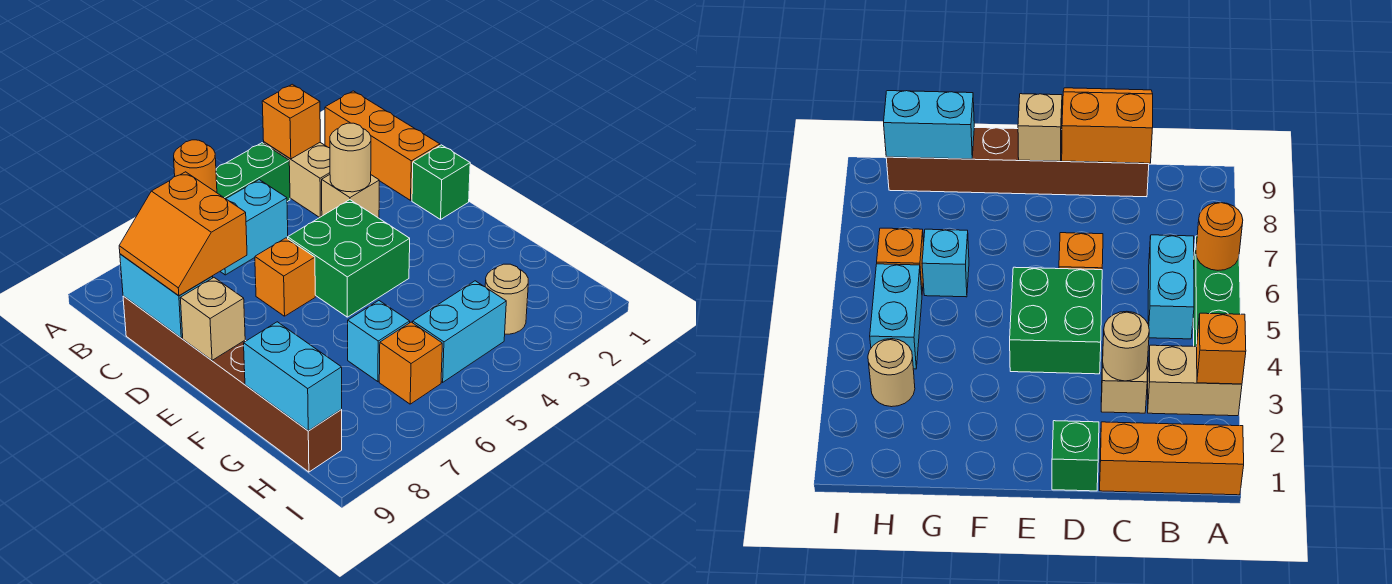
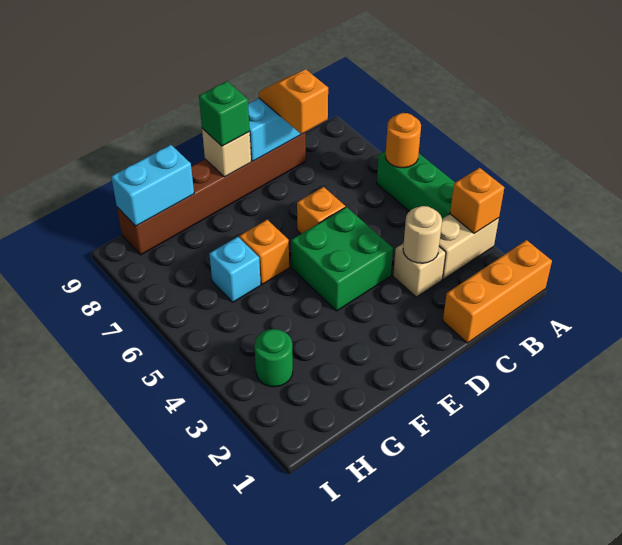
cyan brick B5:B6 level 1 -> none
orange slope C8:D9 level 3 top 8 -> orange slope C8:C9 level 3 top 8
green brick D1 level 1 -> green brick E9 level 3
tan round brick H3 level 1 -> green round brick H3 level 1
cyan brick H4:H5 level 1 -> none
orange brick H6 level 1 -> orange brick F6 level 1

